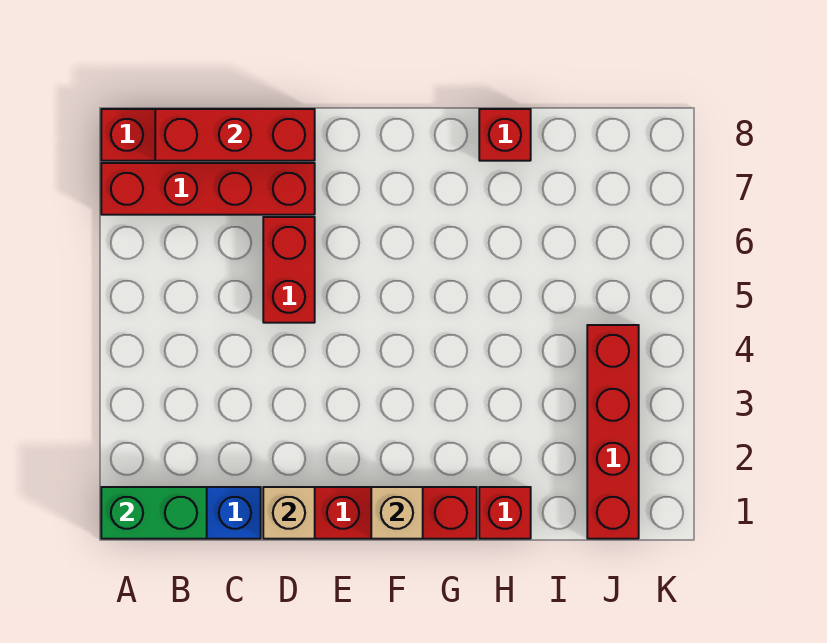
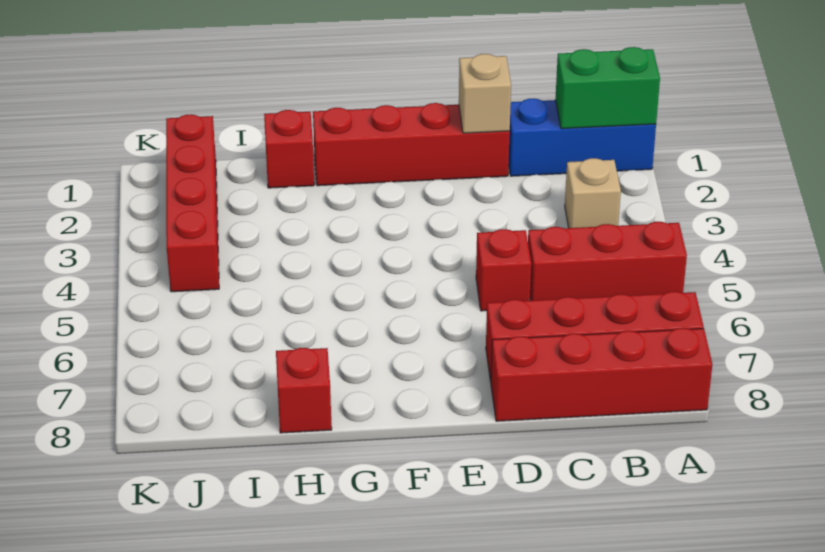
red brick B8:D8 level 2 -> red brick A5:C5 level 1
red brick D5:D6 level 1 -> red brick D5 level 1
tan brick F1 level 2 -> tan brick B3 level 1

